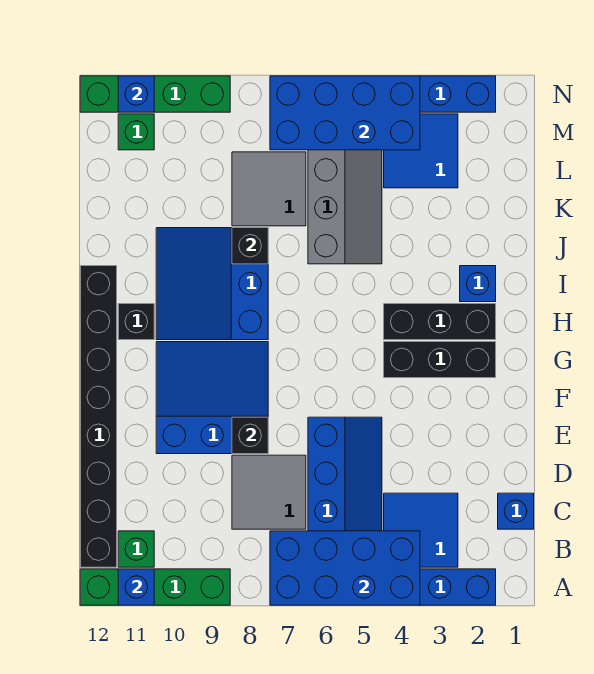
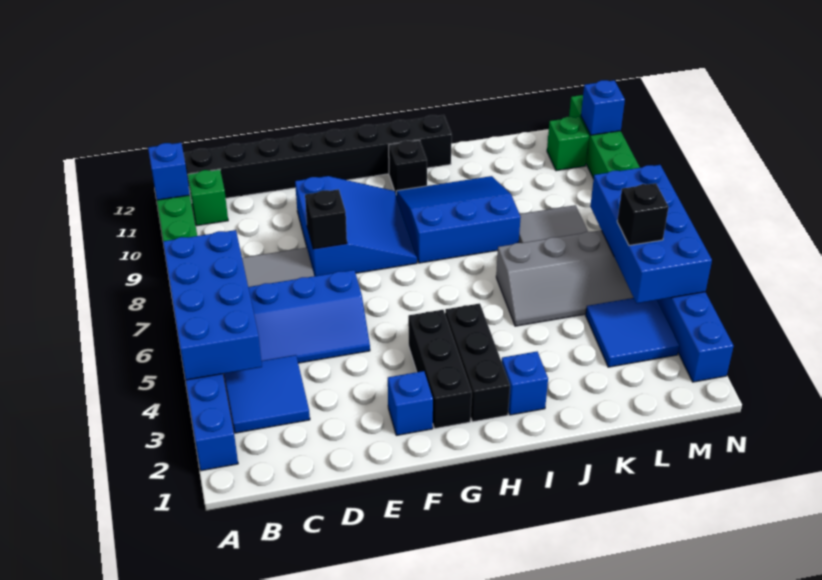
blue brick C1 level 1 -> blue brick F2 level 1
black brick J8 level 2 -> black brick M5 level 3

